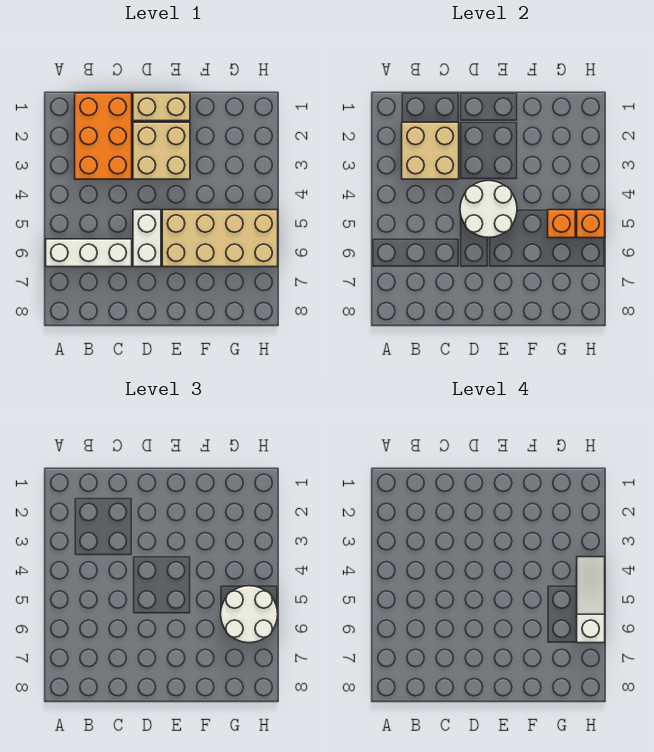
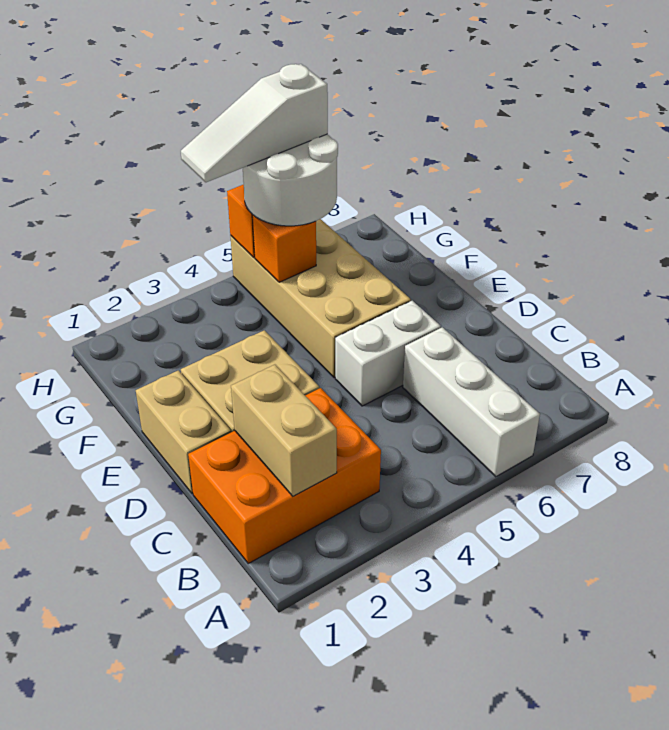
tan brick B2:C3 level 2 -> tan brick B2:C2 level 2
white round brick D4:E5 level 2 -> none

